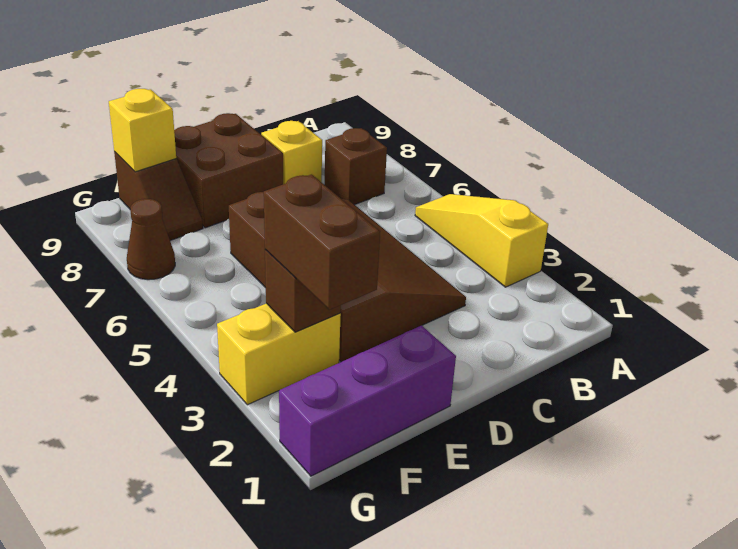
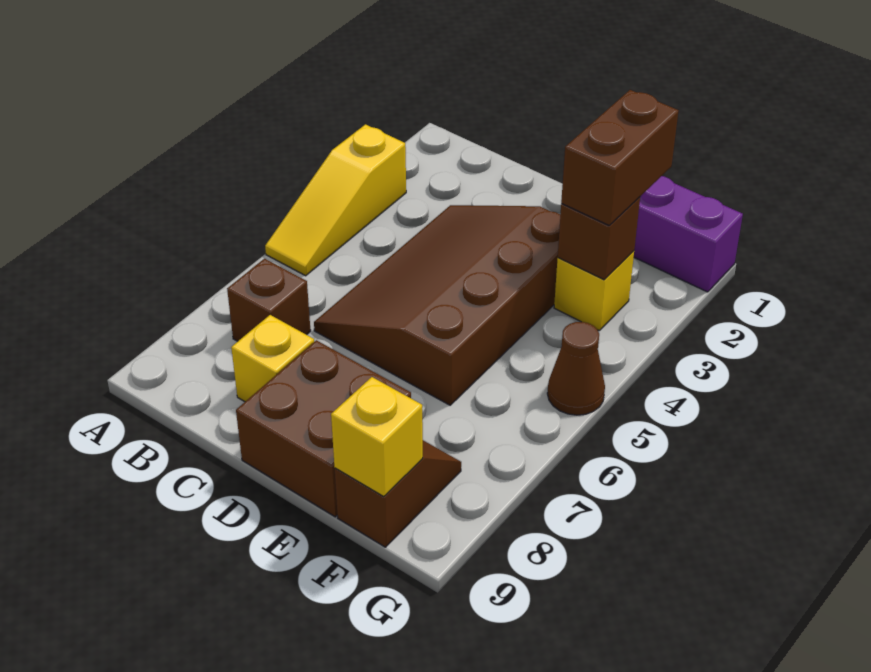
yellow brick F3:G3 level 1 -> yellow brick F3 level 1
brown cone G7 level 1 -> brown cone G5 level 1

